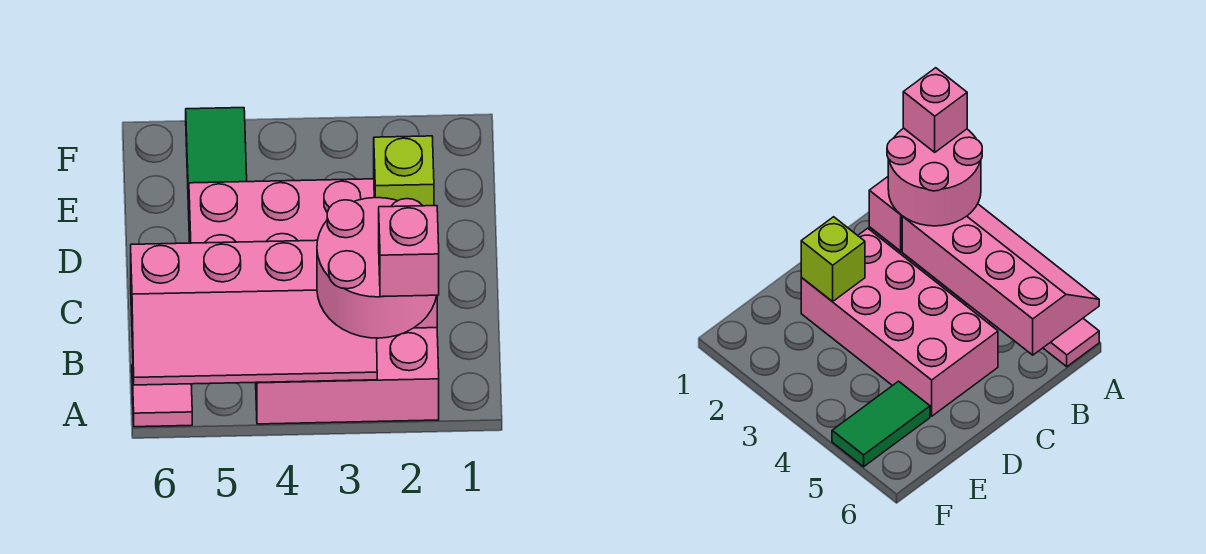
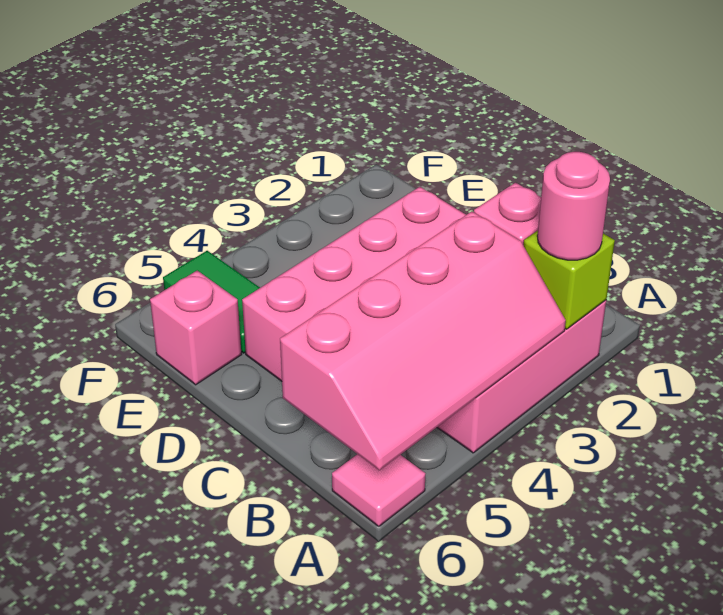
pink round brick A2:B3 level 3 -> pink round brick A2 level 3
pink brick A2 level 4 -> pink brick E6 level 1
lime brick D2 level 2 -> lime brick A2 level 2

